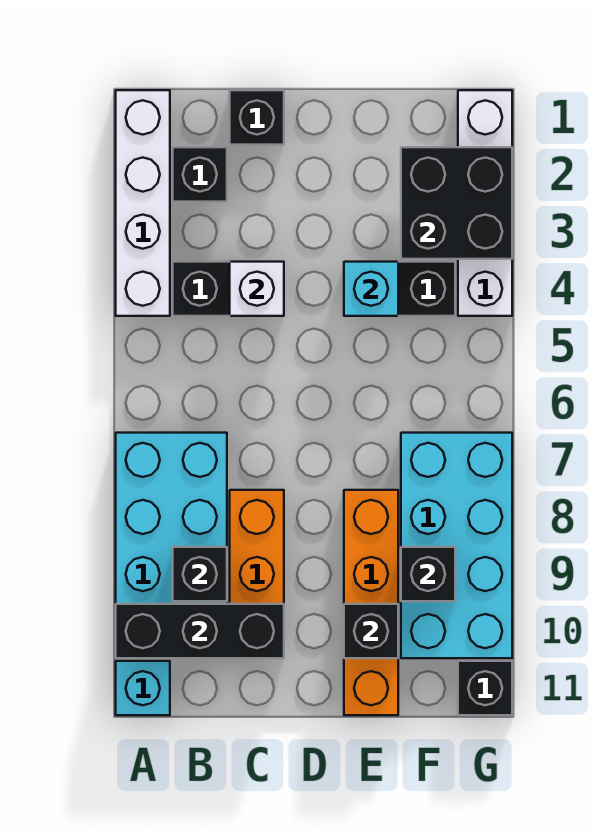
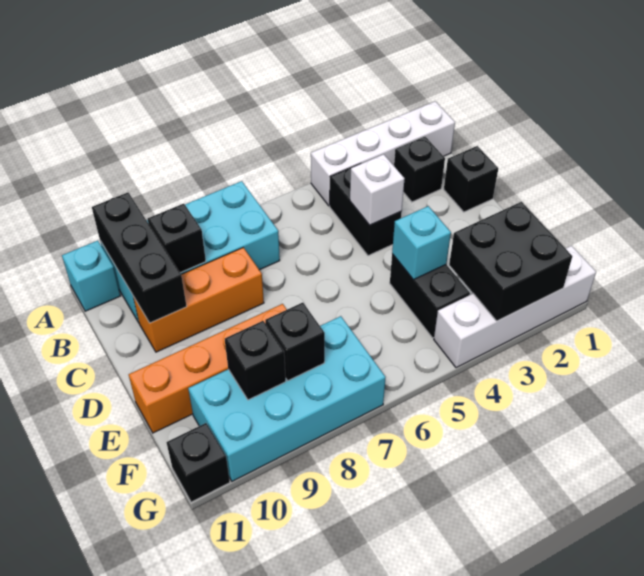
black brick E10 level 2 -> black brick F8 level 2

